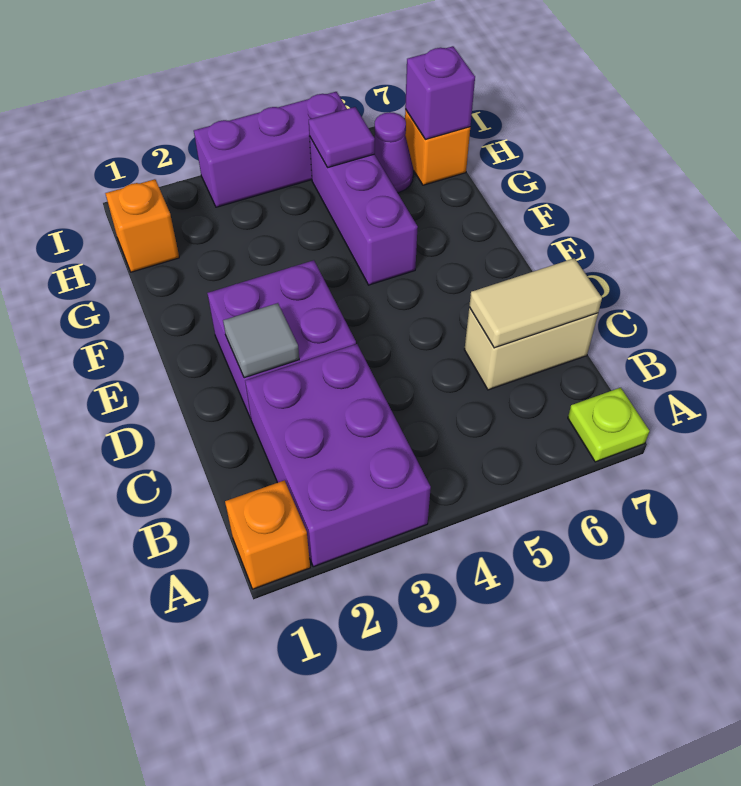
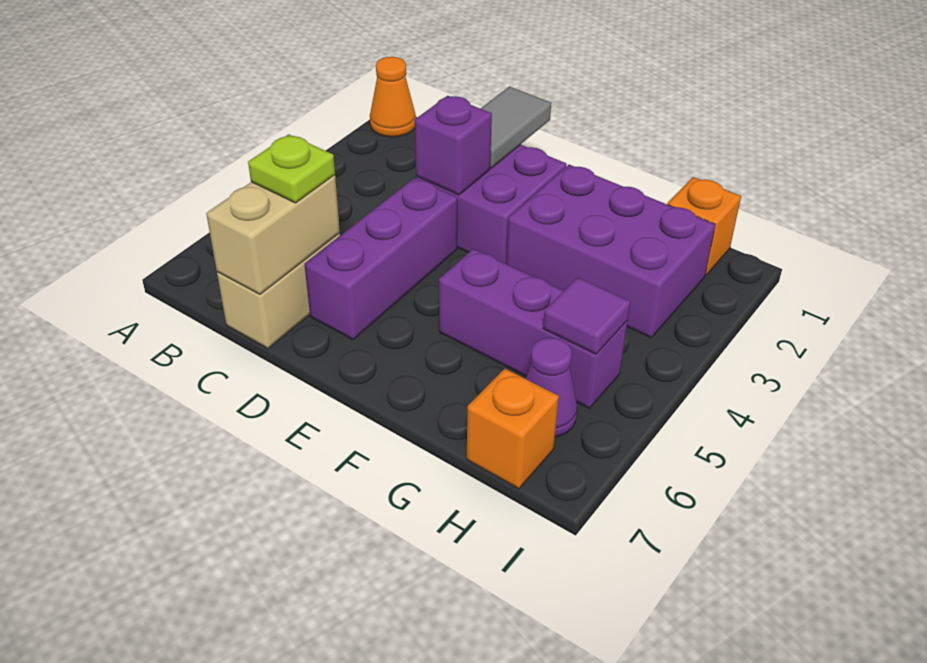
orange brick A1 level 1 -> orange cone A1 level 1
purple brick A2:C3 level 1 -> purple brick F2:H3 level 1
lime plate A7 level 1 -> lime plate C6 level 3
tan tile C6:C7 level 2 -> tan brick C6:C7 level 2
grey tile D2 level 2 -> grey tile D1:D2 level 2
purple brick H7 level 2 -> purple brick D3 level 2
purple brick I3:I5 level 1 -> purple brick D4:D6 level 1

